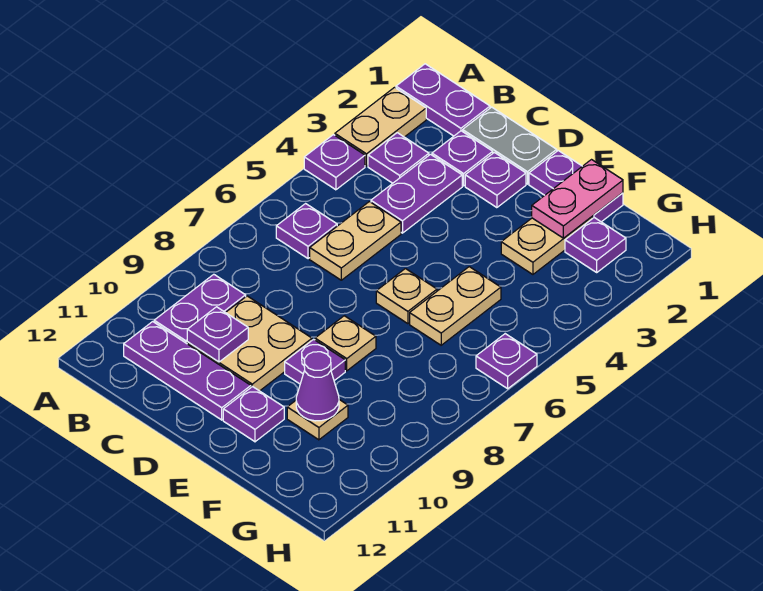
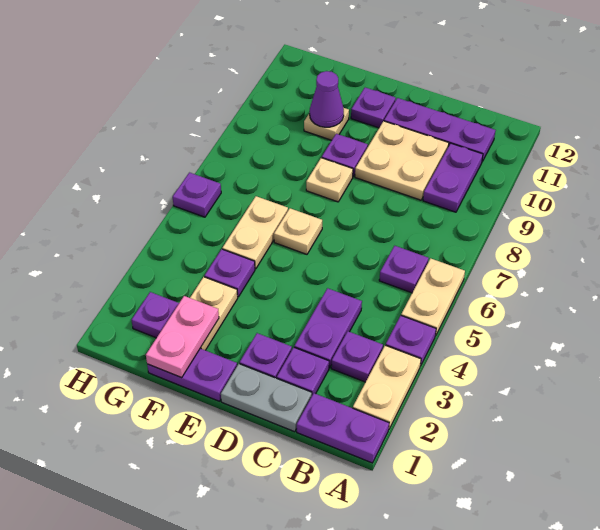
tan plate C5:C6 level 1 -> tan plate A5:A6 level 1
purple plate C10 level 2 -> purple plate F4 level 1

